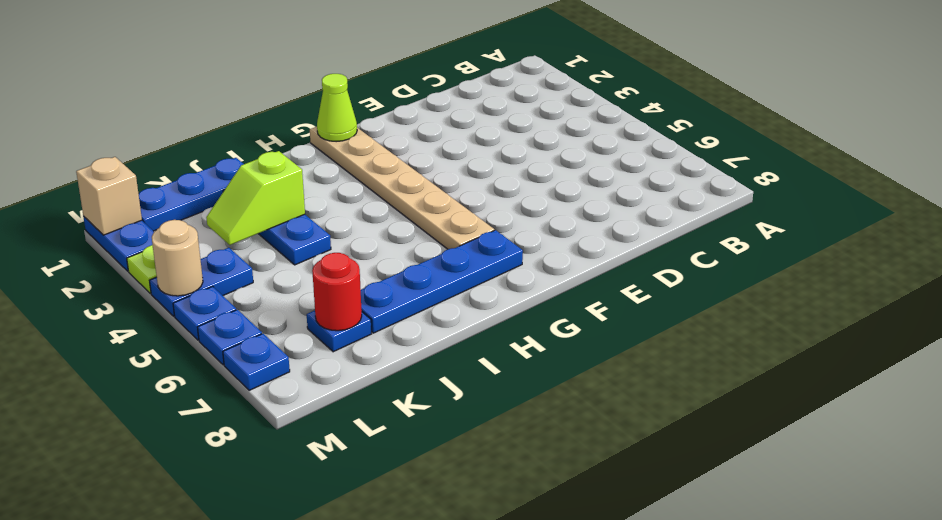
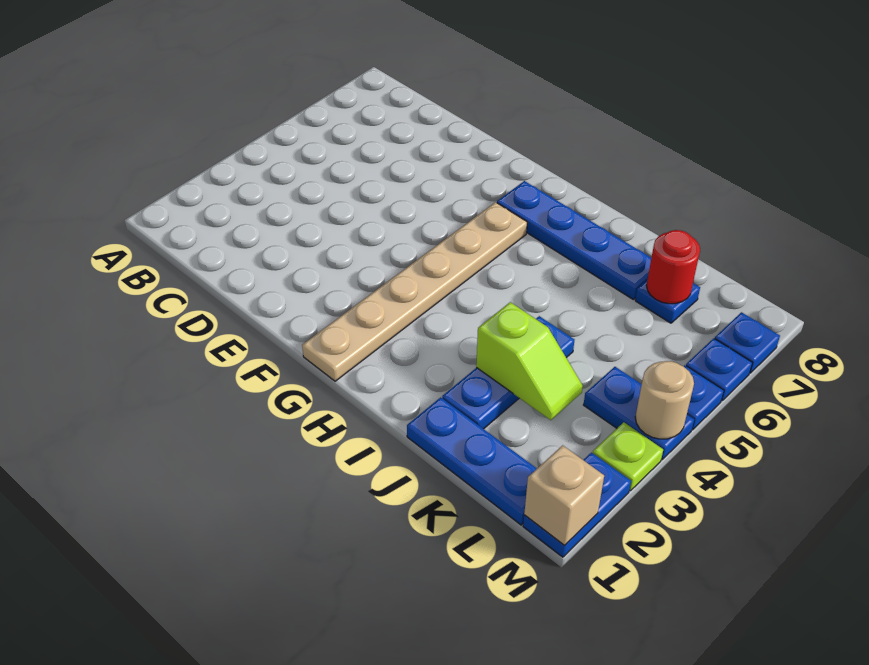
lime cone G1 level 2 -> none

